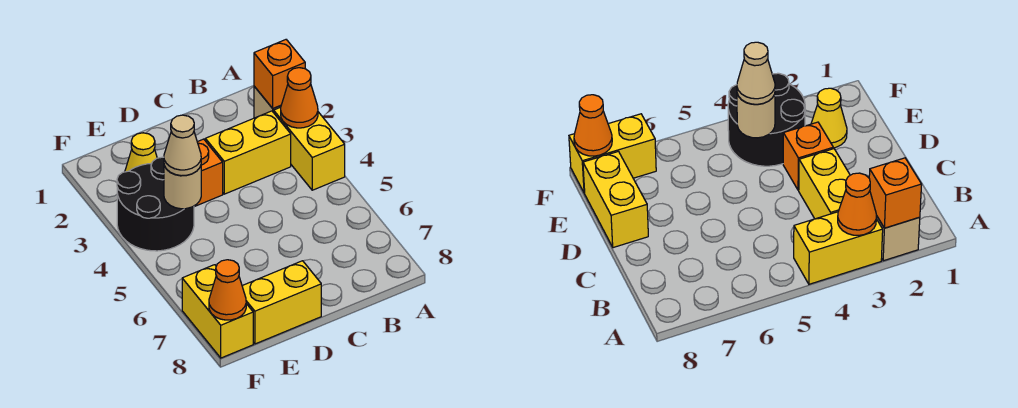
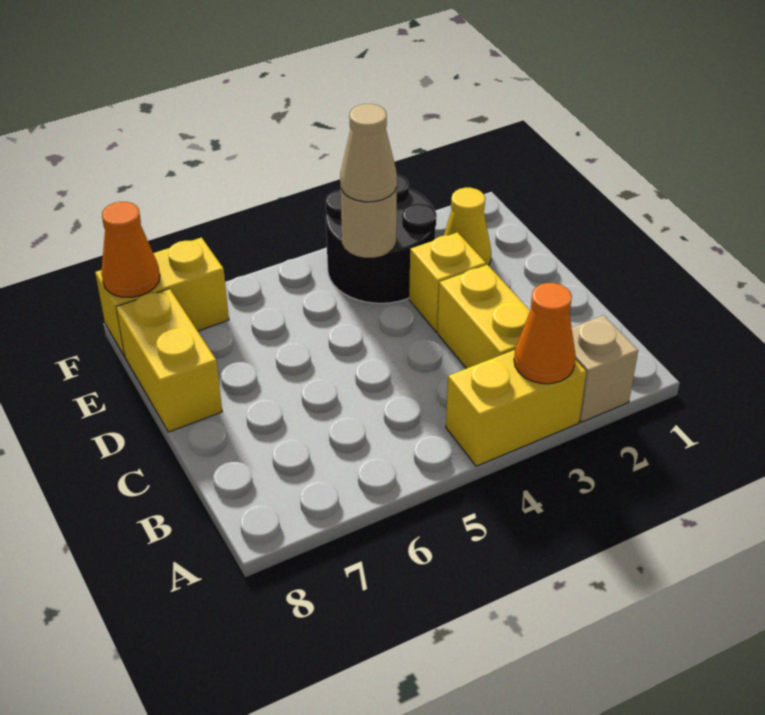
orange brick A2 level 2 -> none
orange brick D3 level 1 -> yellow brick D3 level 1

